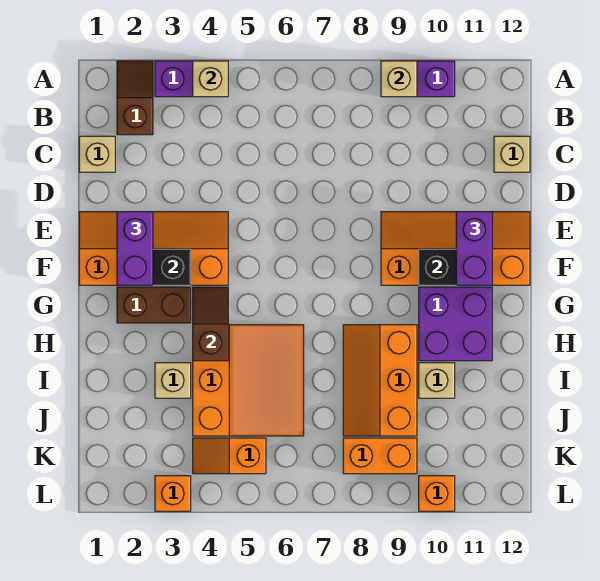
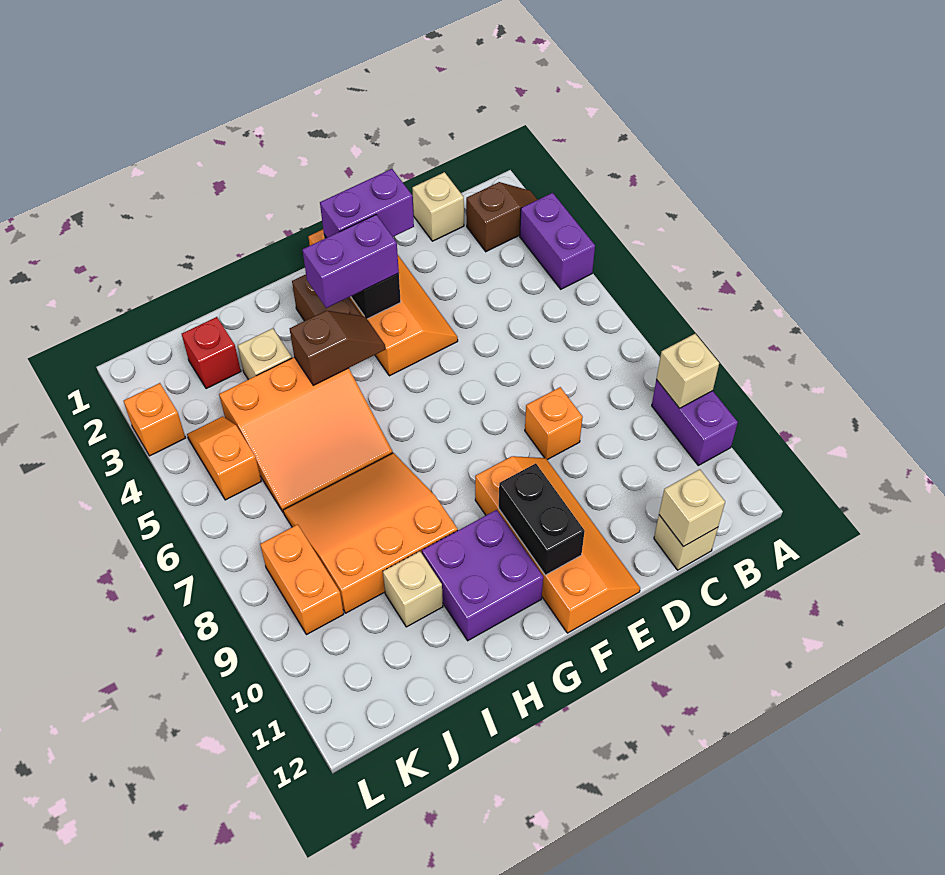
tan brick A4 level 2 -> tan brick C12 level 2
purple brick E11:F11 level 3 -> purple brick F3:G3 level 3
orange slope H8:J9 level 1 top 9 -> orange slope H7:J9 level 1 top 9
none -> red brick J2 level 1
orange brick L10 level 1 -> orange brick D8 level 1

